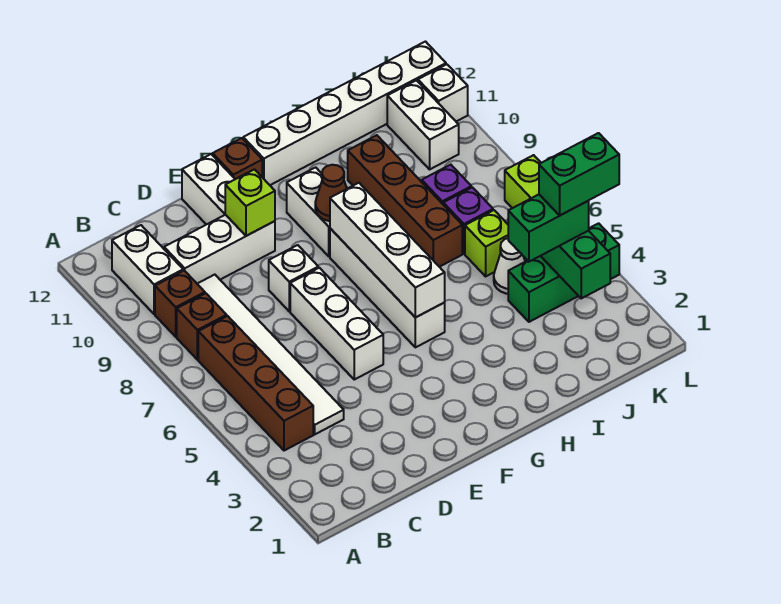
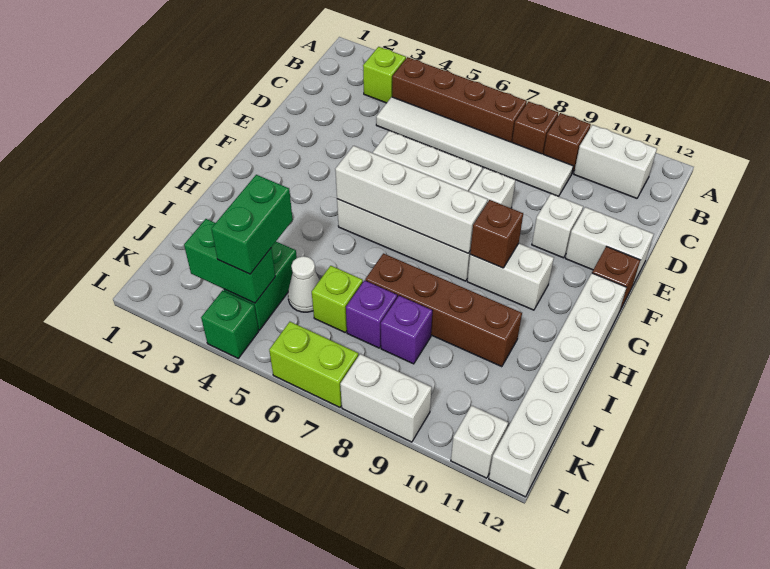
white brick C10:E10 level 1 -> white brick E10 level 1
lime brick E10 level 2 -> lime brick B3 level 1
brown cone G9 level 2 -> brown brick G9 level 2
green brick K4:L4 level 4 -> none
white brick K10:K11 level 1 -> white brick L8:L9 level 1

